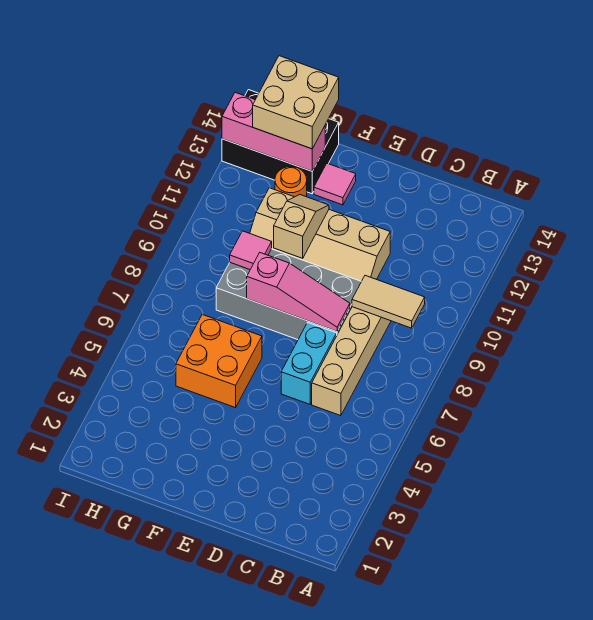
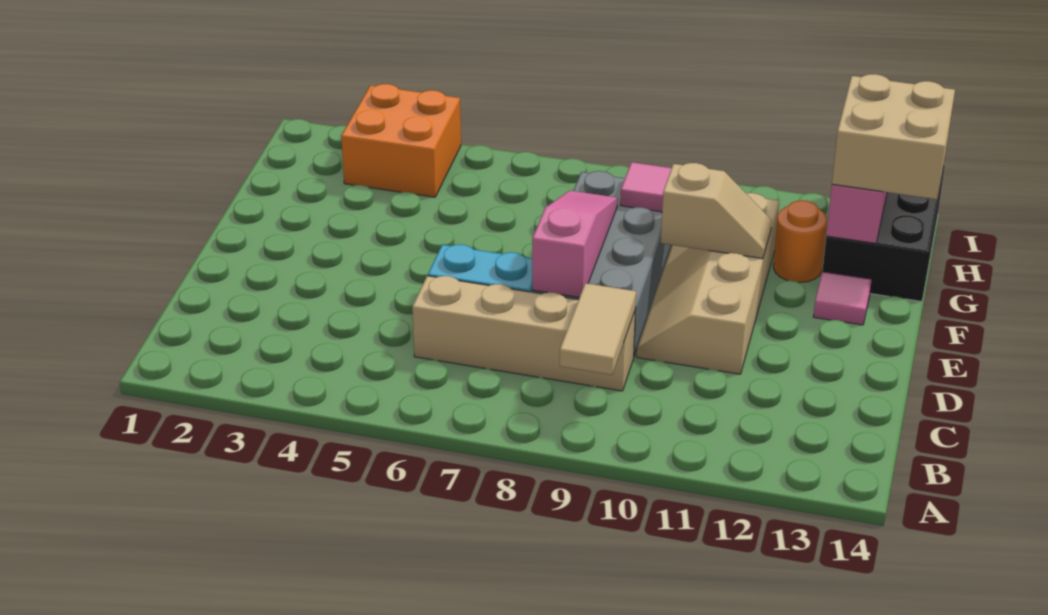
pink slope D8:F8 level 2 top F -> pink slope D8:F8 level 2 top D
orange brick F5:G6 level 1 -> orange brick H3:I4 level 1

